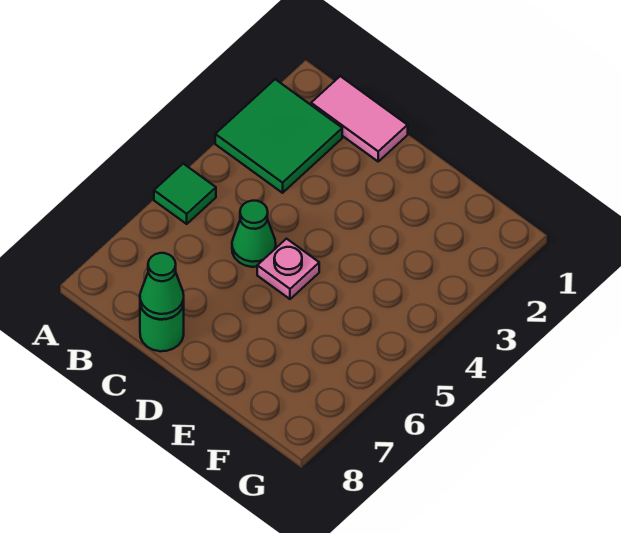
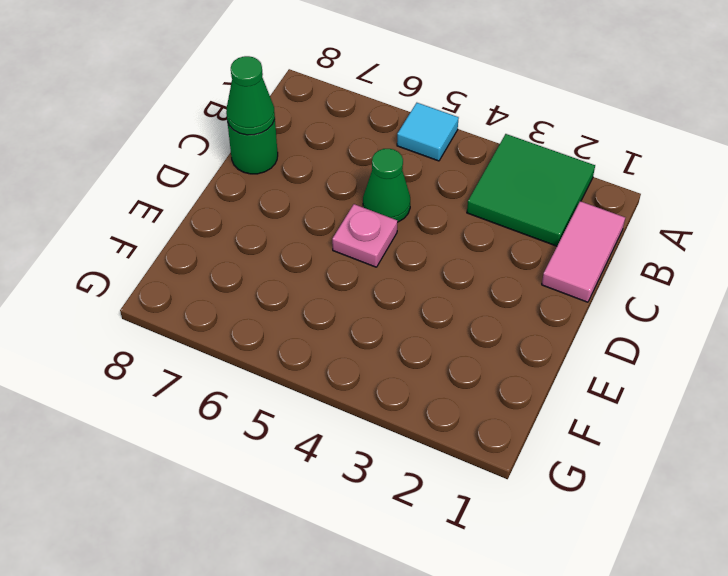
green tile A5 level 1 -> cyan tile A5 level 1

